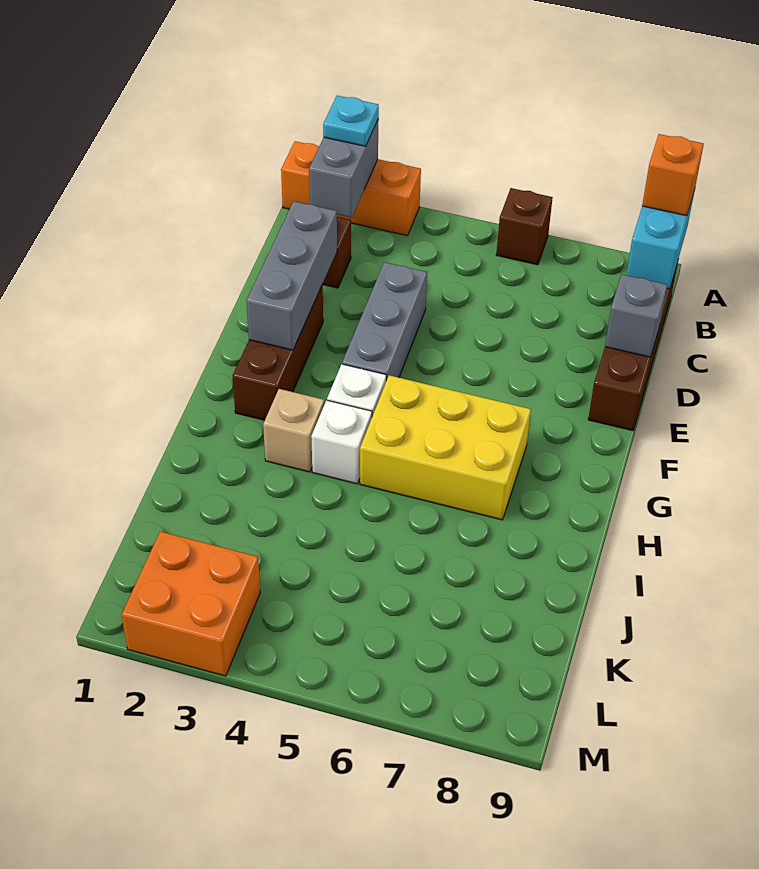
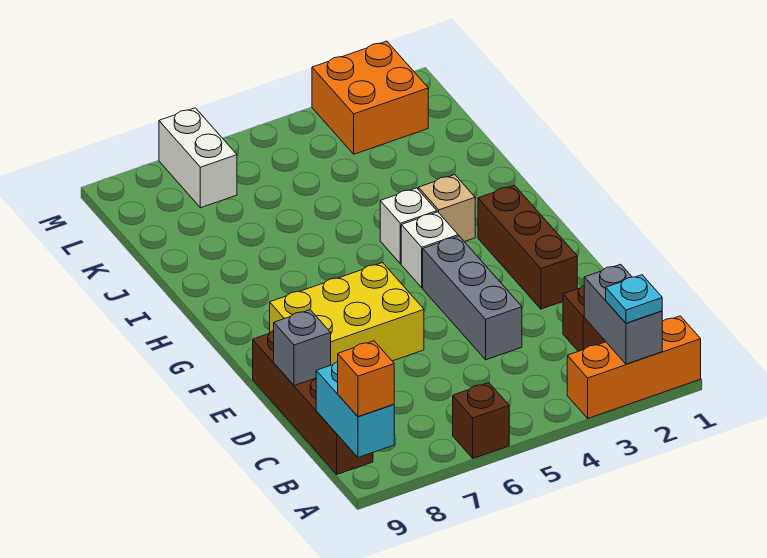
grey brick D2:F2 level 2 -> none
yellow brick G5:H7 level 1 -> yellow brick E6:F8 level 1
none -> white brick L7:M7 level 1

